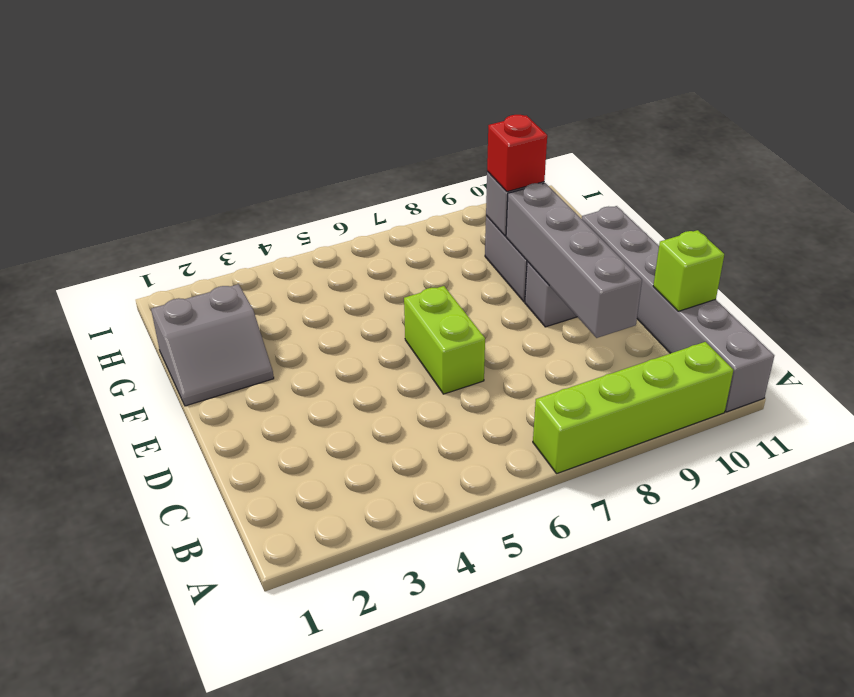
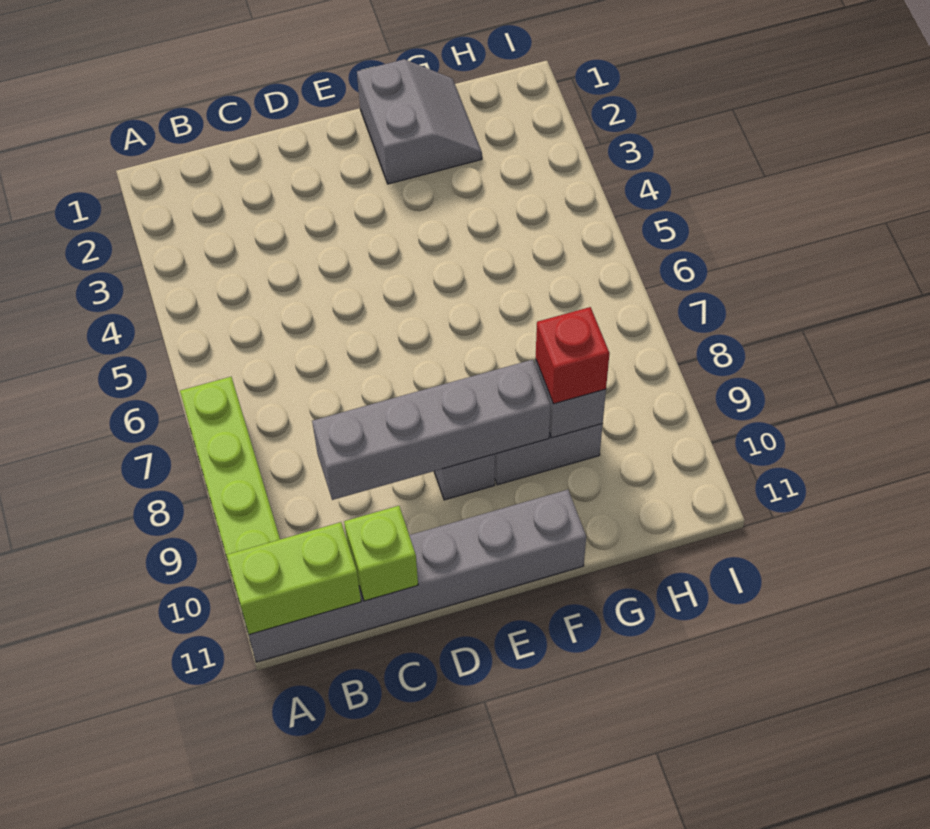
lime brick D6:E6 level 1 -> lime brick A11:B11 level 2
grey slope F1:G2 level 1 top G -> grey slope F1:G2 level 1 top F

